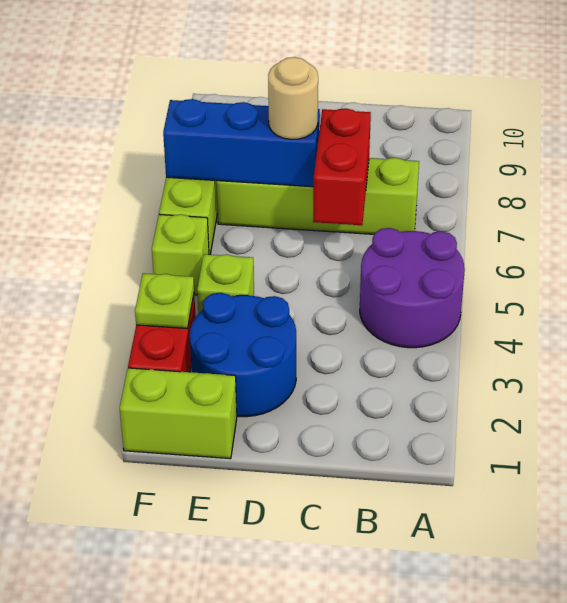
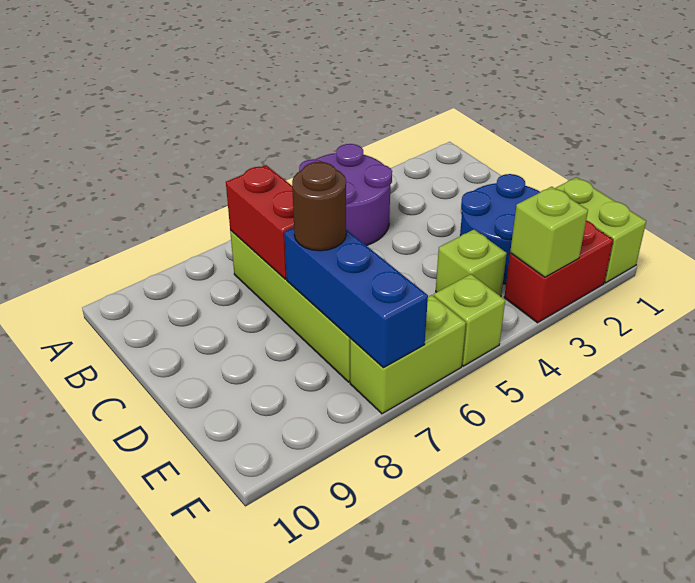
red brick C6:C7 level 2 -> red brick B7:C7 level 2
tan round brick D7 level 3 -> brown round brick D7 level 3
lime plate F3 level 2 -> lime brick F3 level 2

